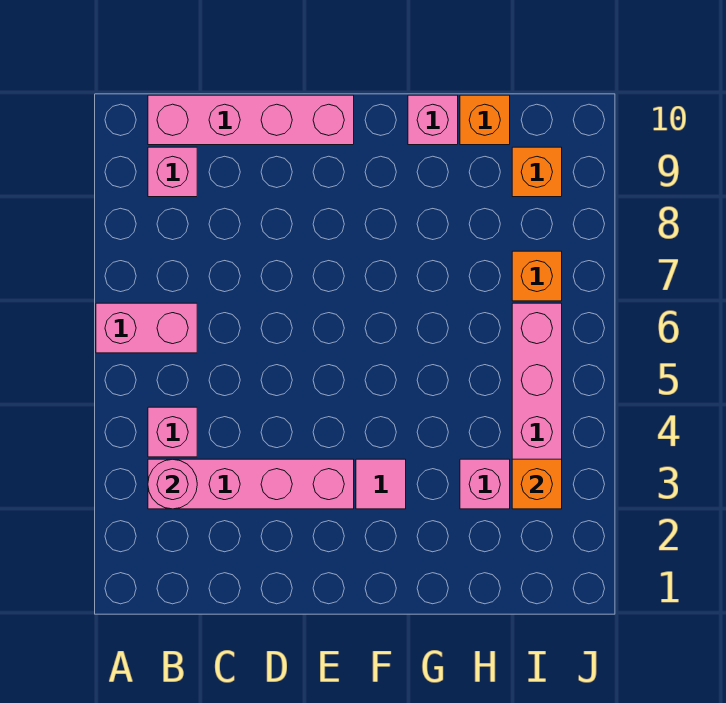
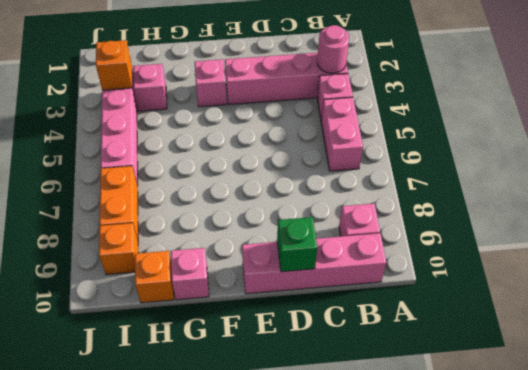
pink brick A6:B6 level 1 -> pink brick B5:B6 level 1
none -> green brick D10 level 2
pink tile F3 level 1 -> pink brick F3 level 1
orange brick I7 level 1 -> orange brick I7:I8 level 1

